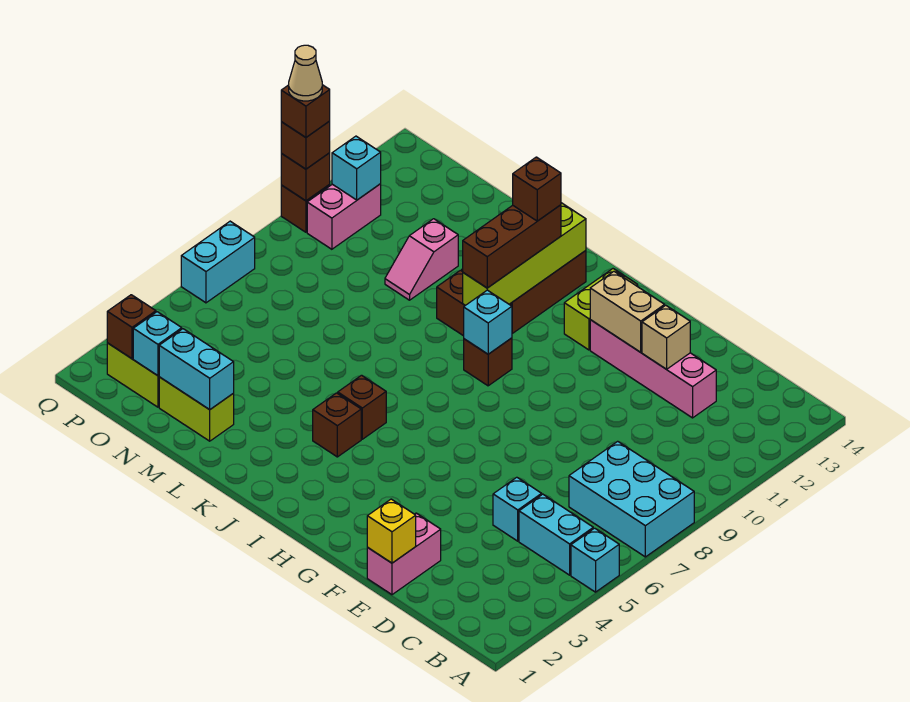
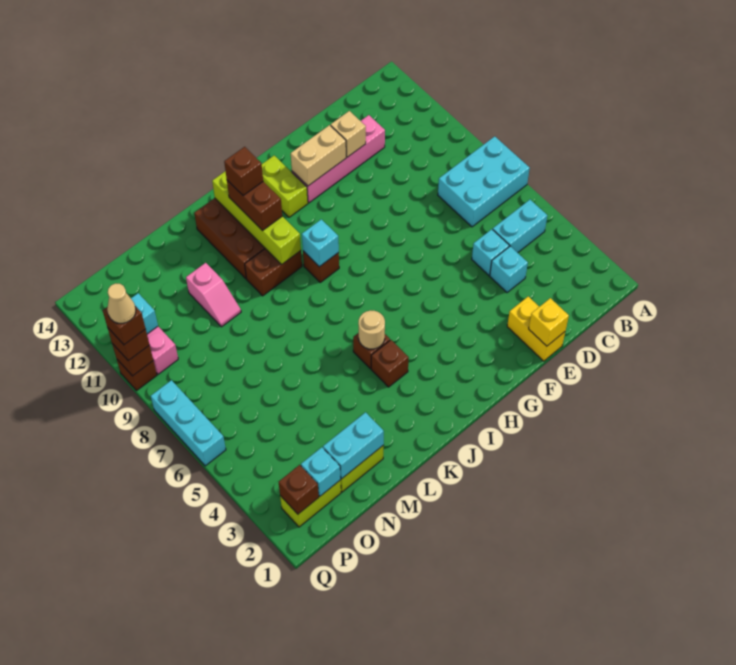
cyan brick A5 level 1 -> cyan brick D4 level 1
pink brick E1:E2 level 1 -> yellow brick E1:E2 level 1
none -> tan round brick J5 level 2
brown brick J10:J12 level 3 -> brown brick J11:J12 level 3
cyan brick Q6:Q7 level 1 -> cyan brick Q6:Q8 level 1

